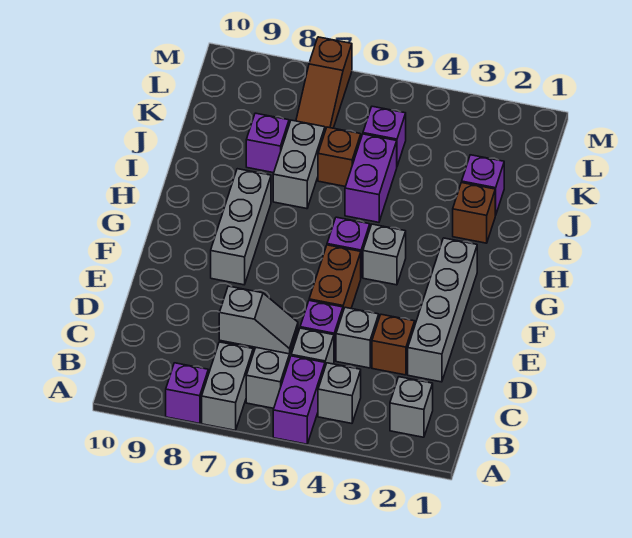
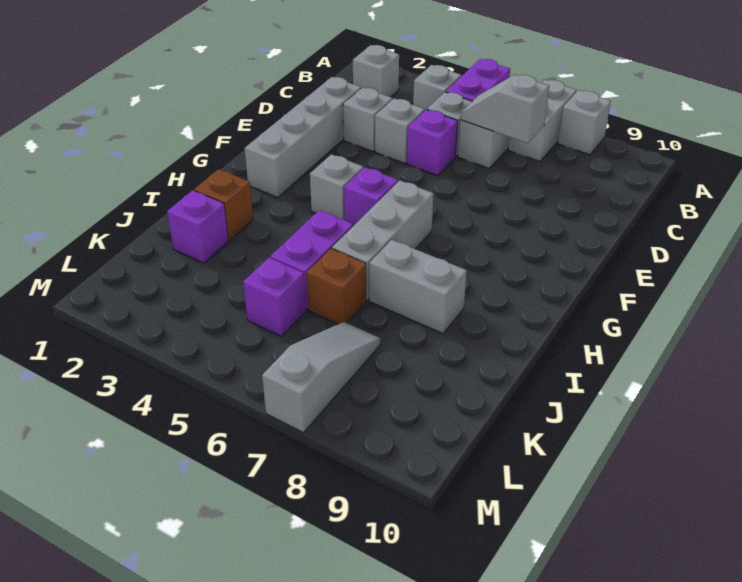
purple brick A8 level 1 -> grey brick A8 level 1
brown brick D3 level 1 -> grey brick D3 level 1
brown brick E5:F5 level 1 -> none
grey brick F8:H8 level 1 -> grey brick G6:I6 level 1
grey brick I7:J7 level 1 -> grey brick I7:I8 level 1
purple brick J8 level 1 -> none
brown slope K7:M7 level 1 top M -> grey slope K7:M7 level 1 top M

